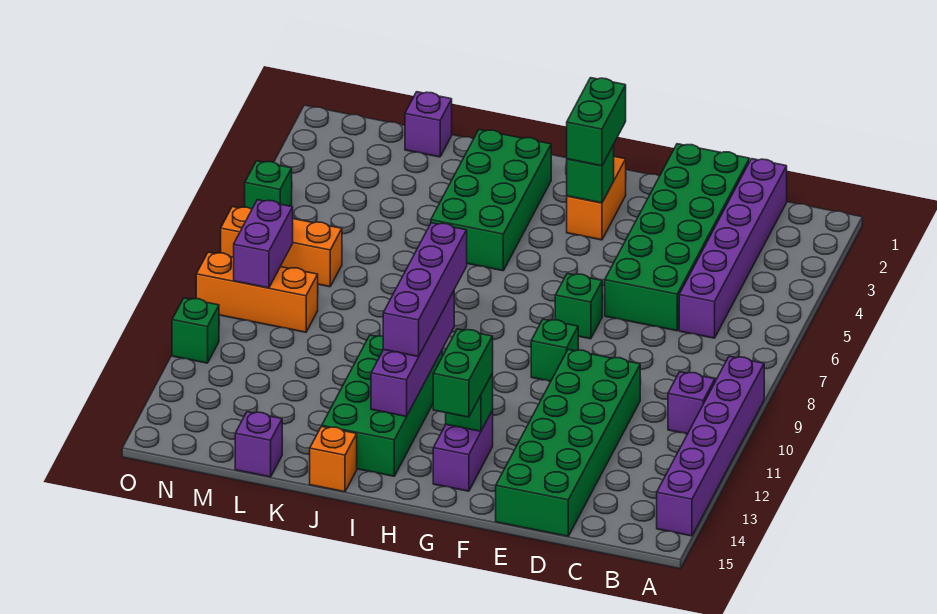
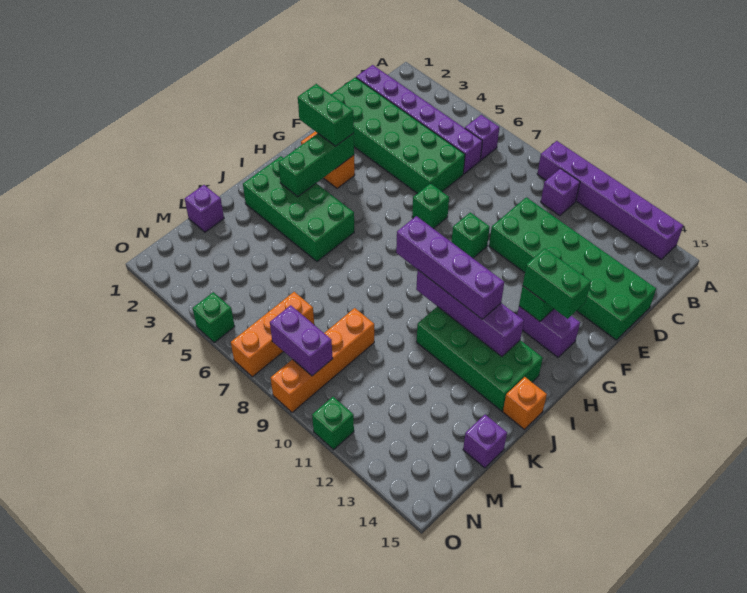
none -> purple brick B6 level 1
green brick G3 level 2 -> green brick G3:I3 level 2
orange brick M9:O9 level 1 -> orange brick L9:O9 level 1

